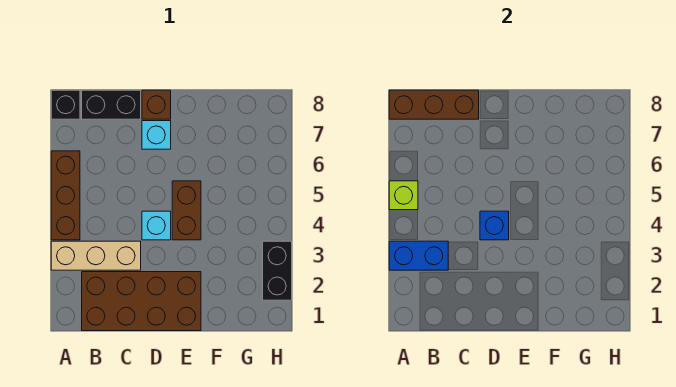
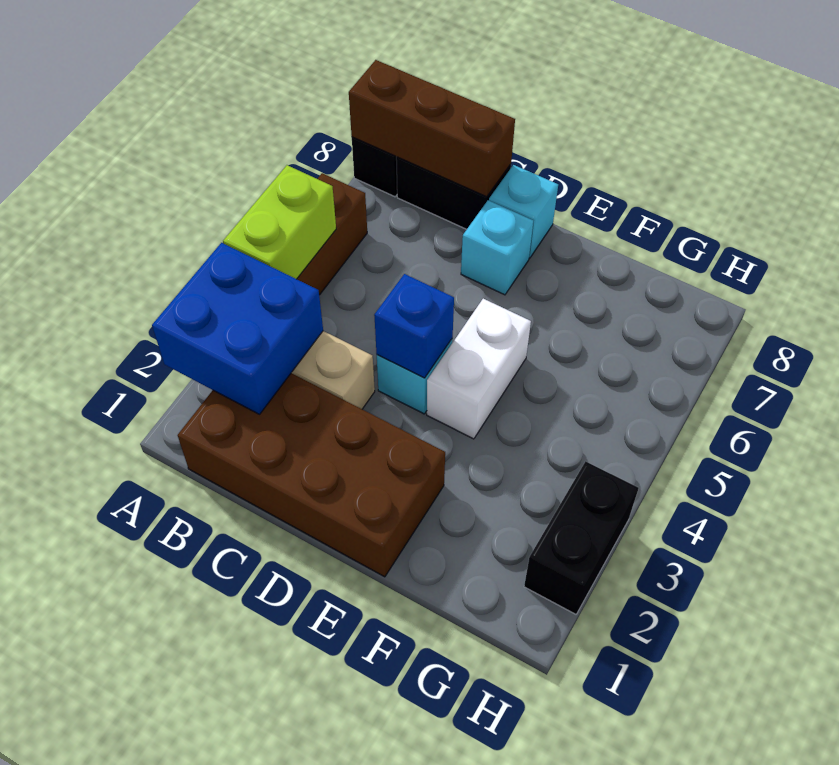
blue brick A3:B3 level 2 -> blue brick A2:B3 level 2
lime brick A5 level 2 -> lime brick A4:A5 level 2
brown brick D8 level 1 -> cyan brick D8 level 1
brown brick E4:E5 level 1 -> white brick E4:E5 level 1

